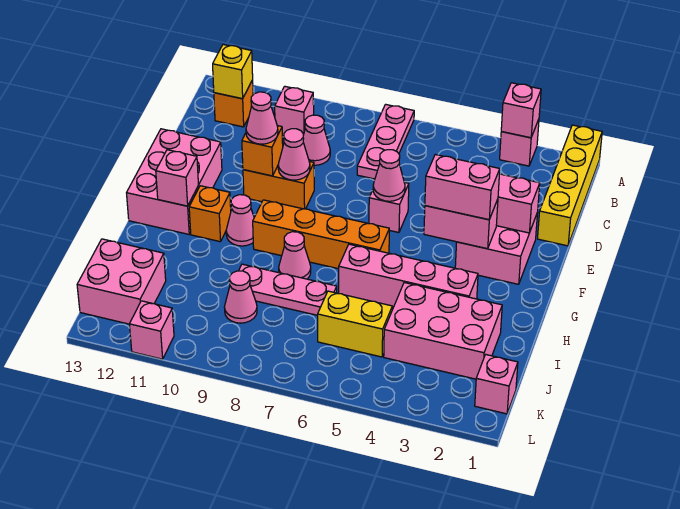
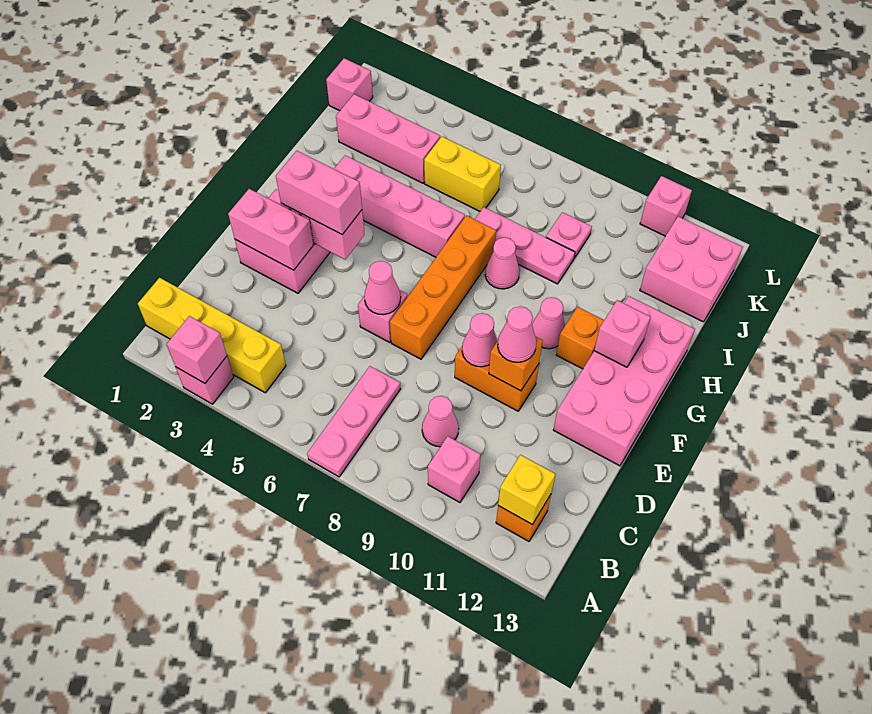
yellow brick A1:D1 level 1 -> yellow brick B1:B4 level 1
pink brick E12:G13 level 1 -> pink brick E12:H13 level 1
orange brick G6:G9 level 1 -> orange brick E7:H7 level 1
pink brick I2:J4 level 1 -> pink brick J2:J4 level 1
pink cone J9 level 1 -> pink plate J9 level 1

